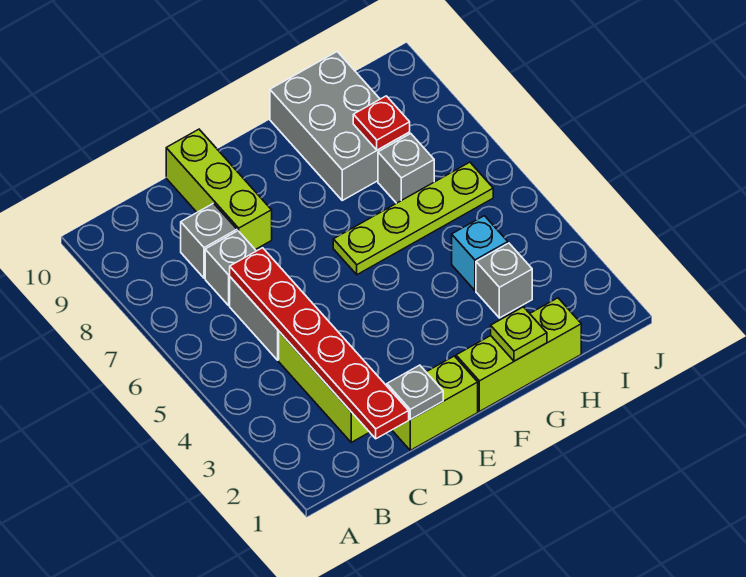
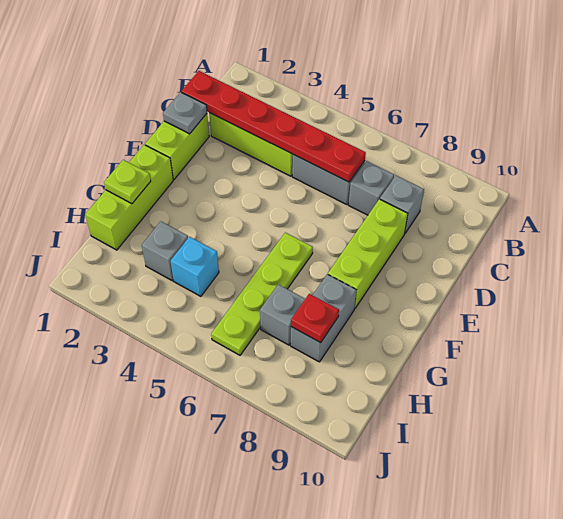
lime brick D8:D10 level 1 -> lime brick D8:F8 level 1
grey brick G8:H10 level 1 -> grey brick G8:H8 level 1

